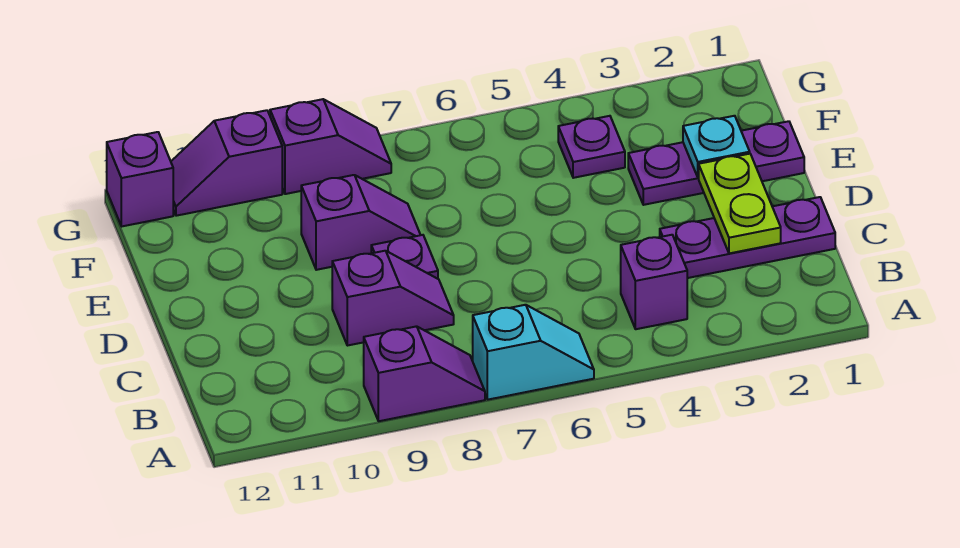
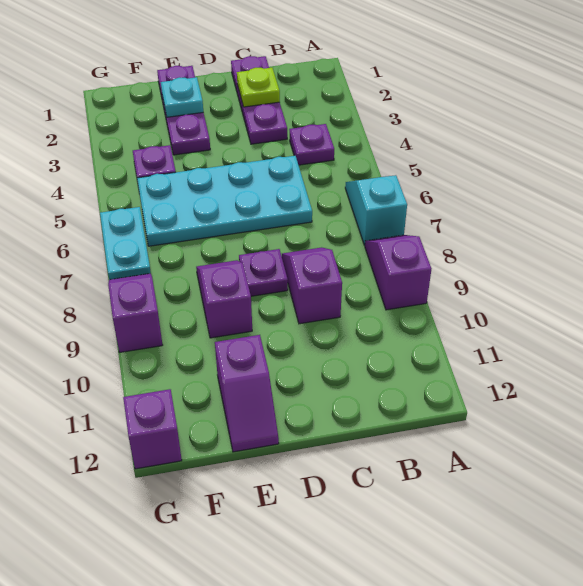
purple brick B4 level 1 -> purple plate B4 level 1
lime plate C2:D2 level 2 -> lime plate C2 level 2
none -> cyan plate C5:F6 level 1
none -> cyan plate G6:G7 level 1
purple slope G10:G11 level 1 top 10 -> purple slope E11:E12 level 1 top 11

